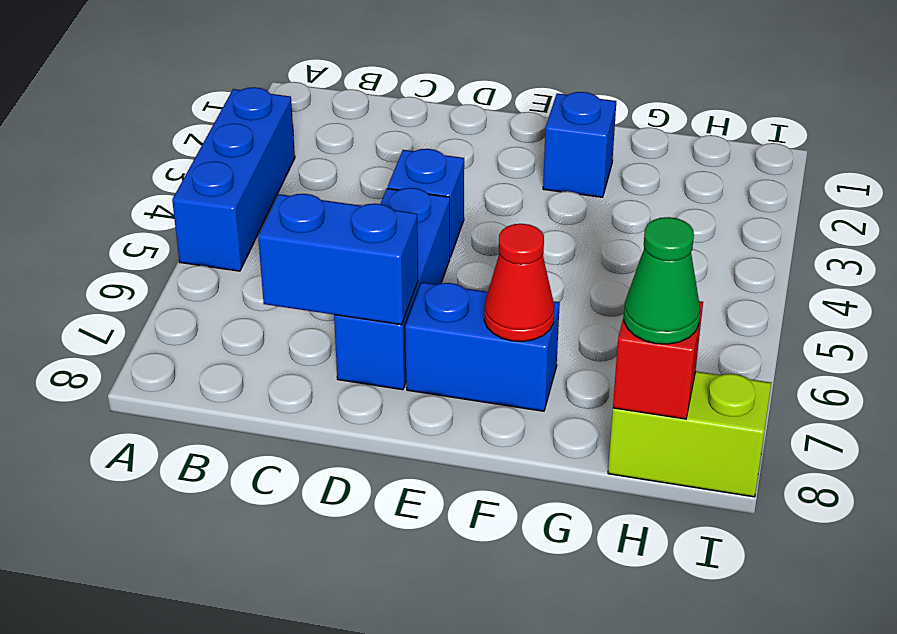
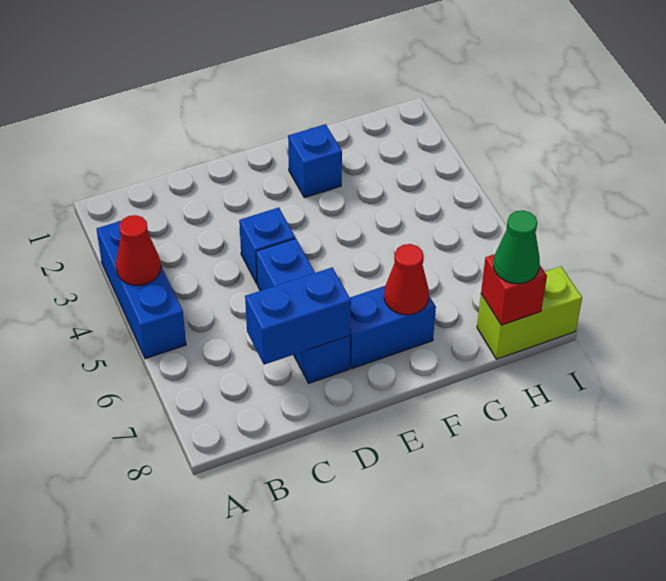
none -> red cone A4 level 2

